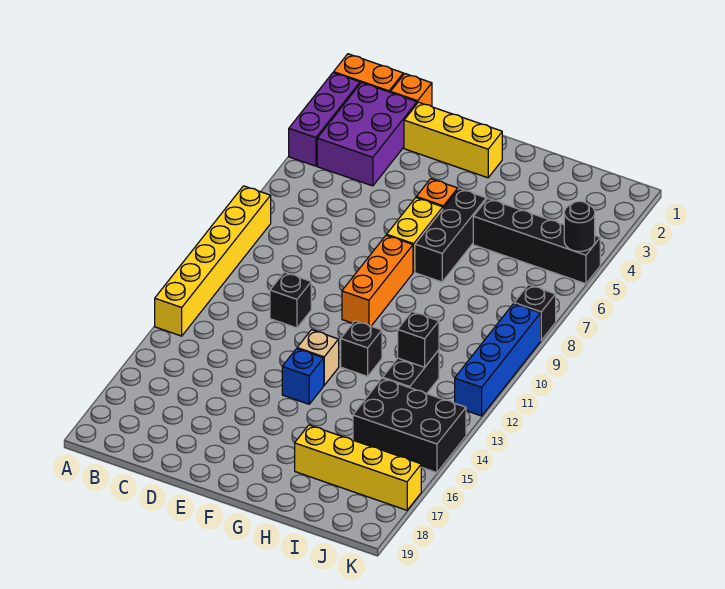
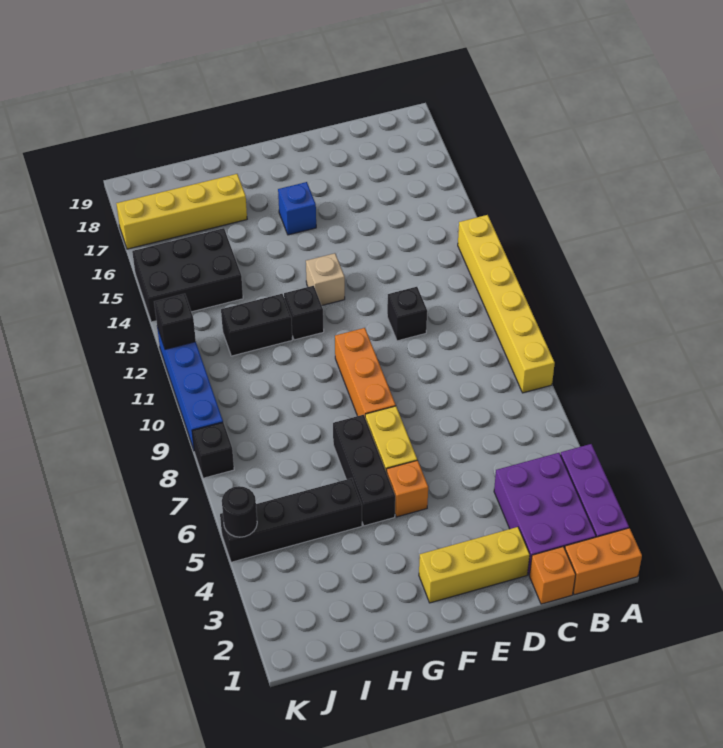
blue brick F14 level 1 -> blue brick F16 level 1
black brick I12:I13 level 1 -> black brick H12:I12 level 1
black brick I12 level 2 -> black brick K12 level 2

